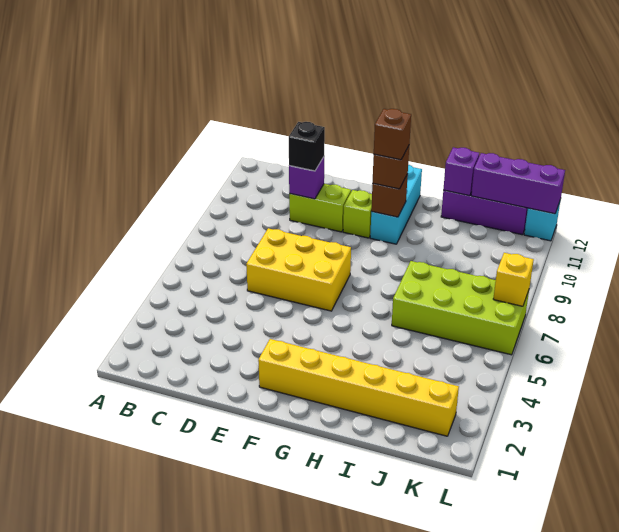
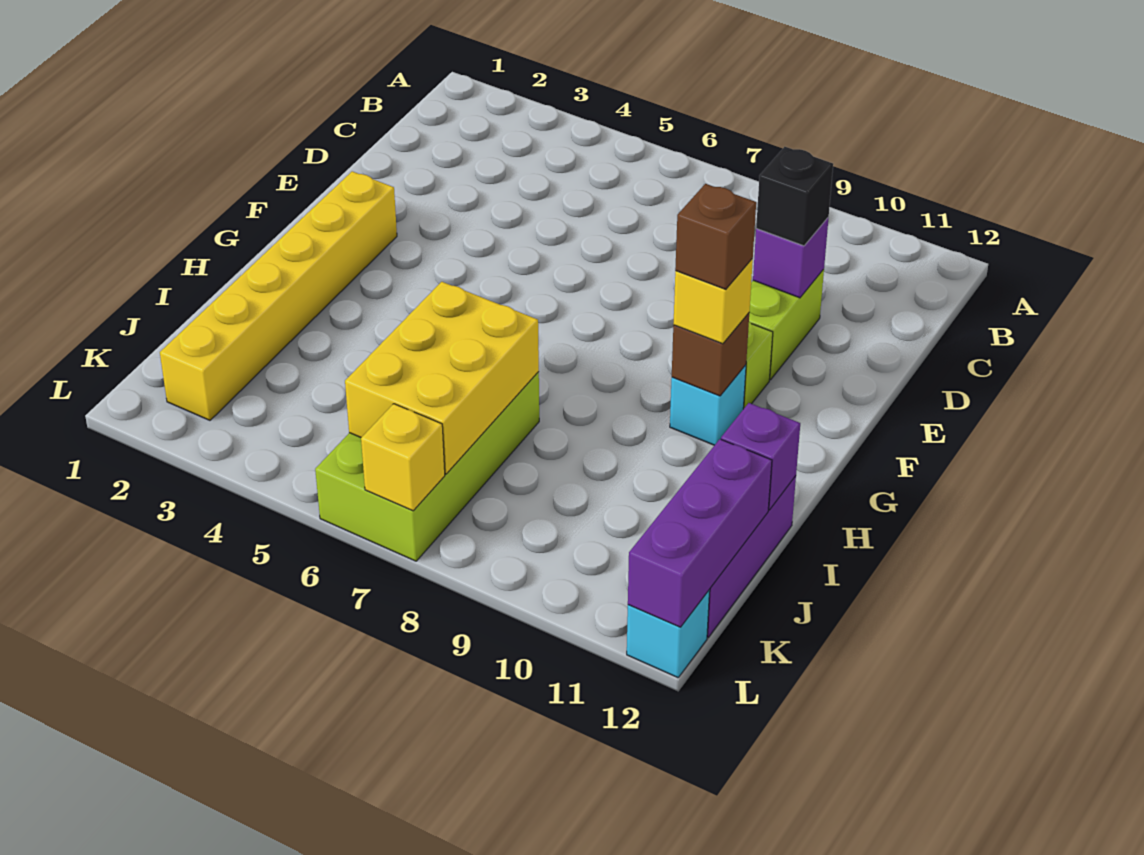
yellow brick D6:F7 level 1 -> yellow brick I6:K7 level 2
cyan brick G10:G12 level 1 -> cyan brick G10 level 1
brown brick G10 level 3 -> yellow brick G10 level 3

